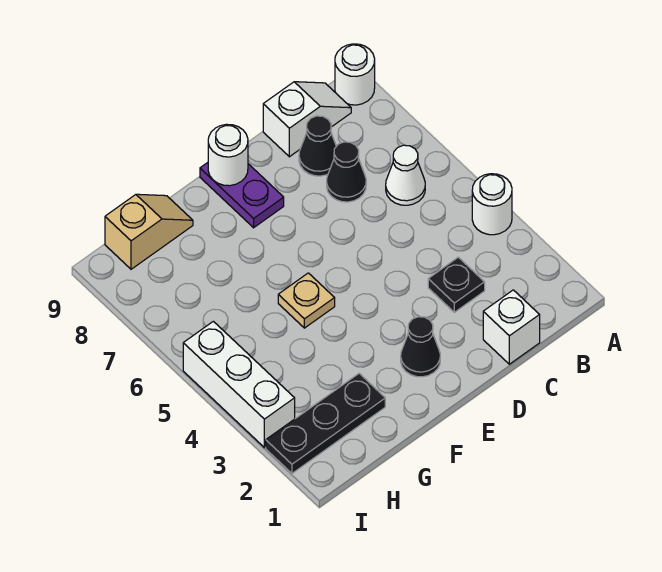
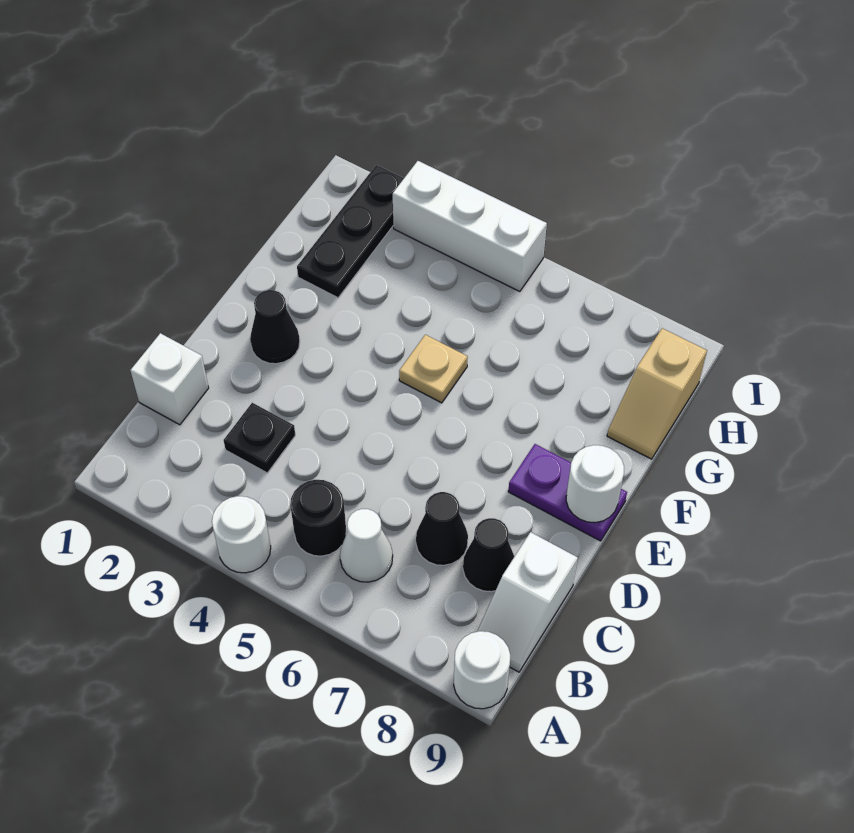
none -> black round brick B5 level 1

